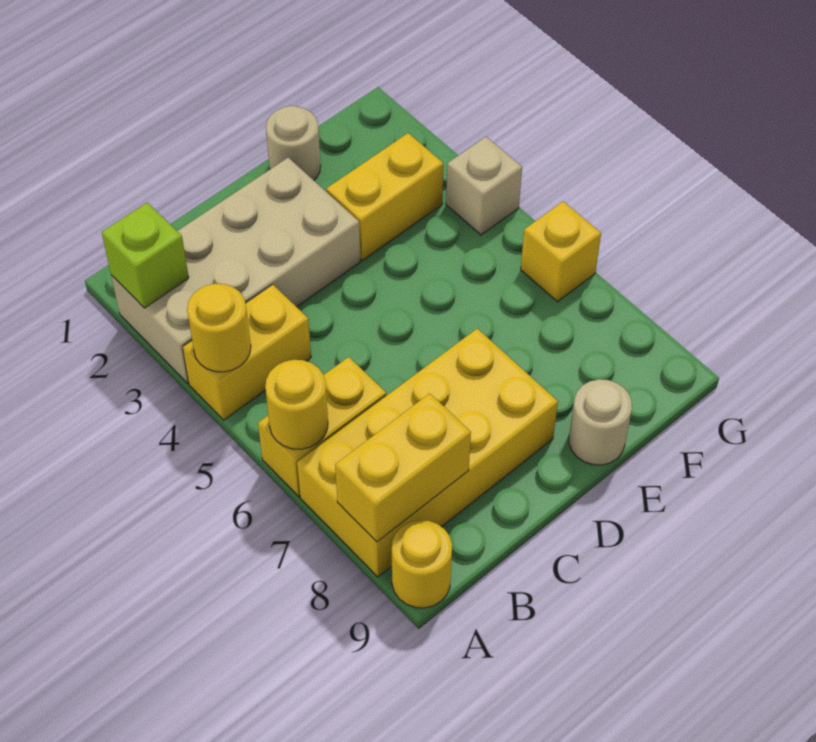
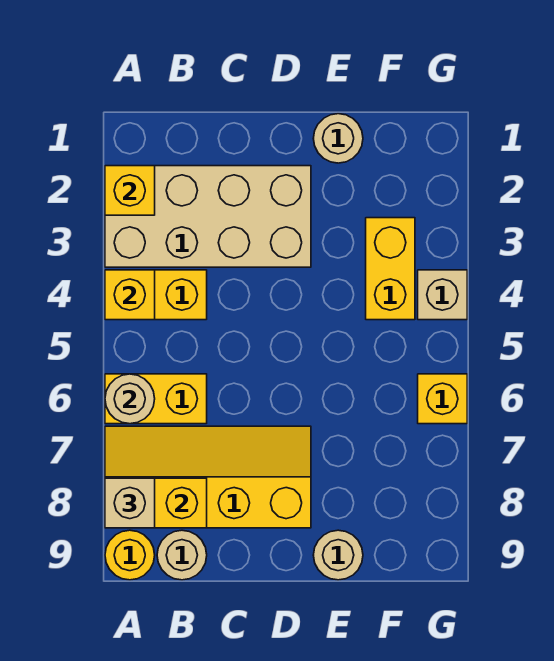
lime brick A2 level 2 -> yellow brick A2 level 2
yellow round brick A4 level 2 -> yellow brick A4 level 2
yellow round brick A6 level 2 -> tan round brick A6 level 2
yellow brick A7:D8 level 1 -> yellow slope A7:D8 level 1 top 8
none -> tan brick A8 level 3
none -> tan round brick B9 level 1
yellow brick E3:F3 level 1 -> yellow brick F3:F4 level 1

